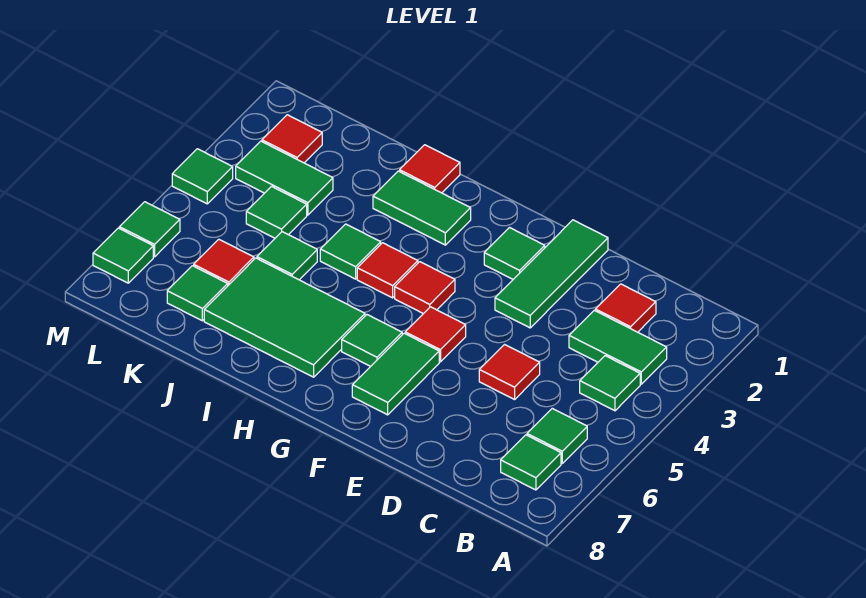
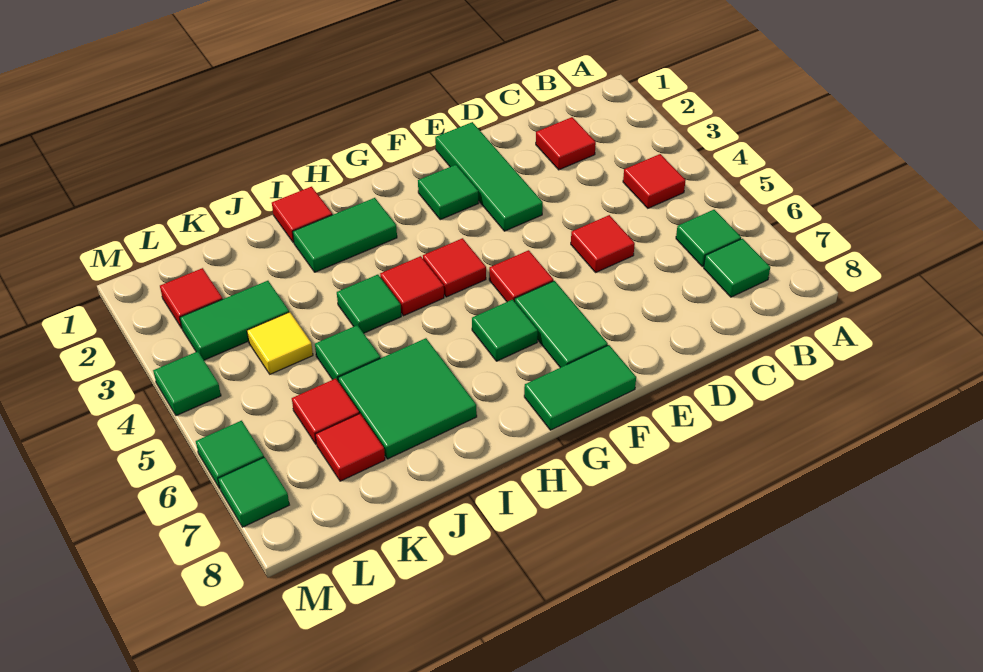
green tile B3:C3 level 1 -> green tile F8:G8 level 1
green tile B4 level 1 -> red tile B4 level 1
green tile H6:J7 level 1 -> green tile I6:J7 level 1
green tile K4 level 1 -> yellow tile K4 level 1
green tile K7 level 1 -> red tile K7 level 1

